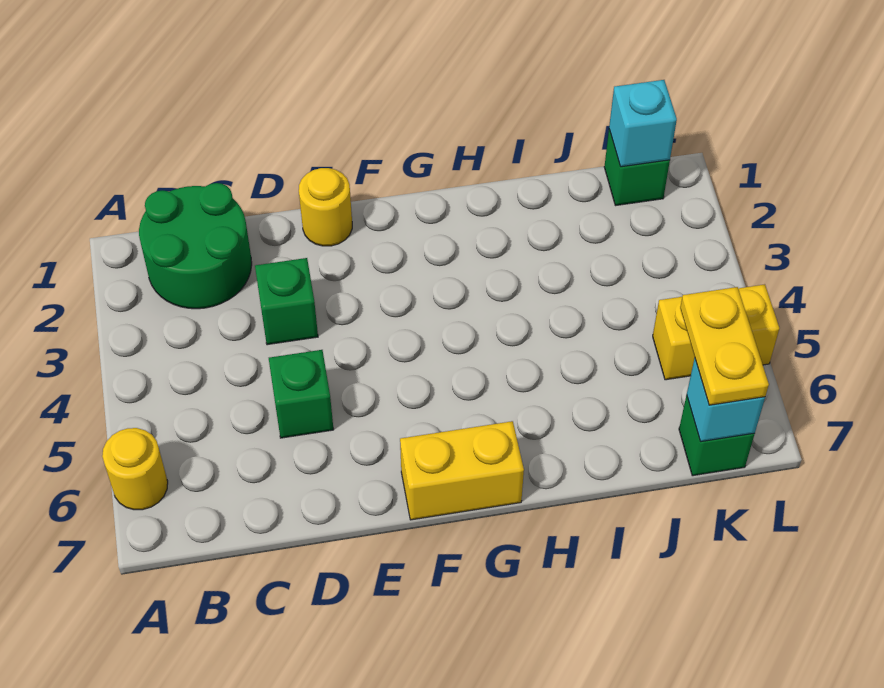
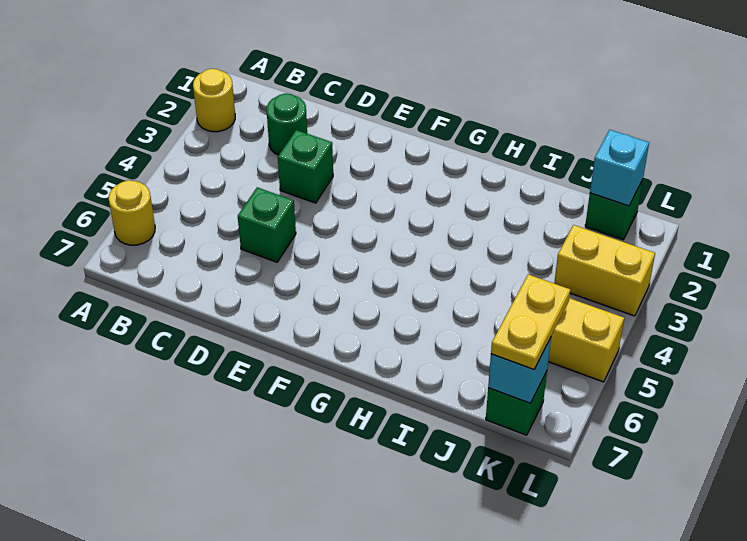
green round brick B1:C2 level 1 -> green round brick C2 level 1
yellow round brick E1 level 1 -> yellow round brick A2 level 1
yellow brick F7:G7 level 1 -> yellow brick K3:L3 level 1

